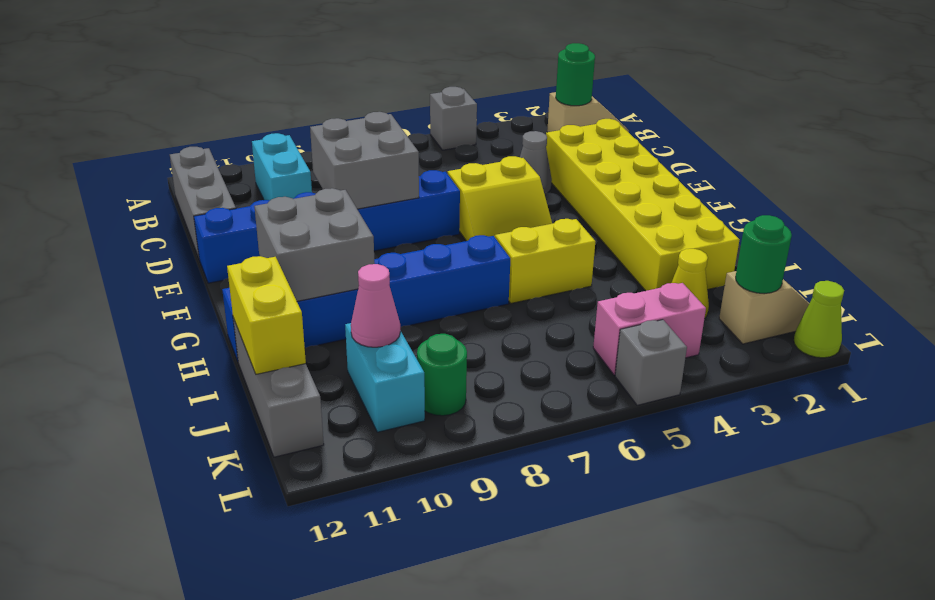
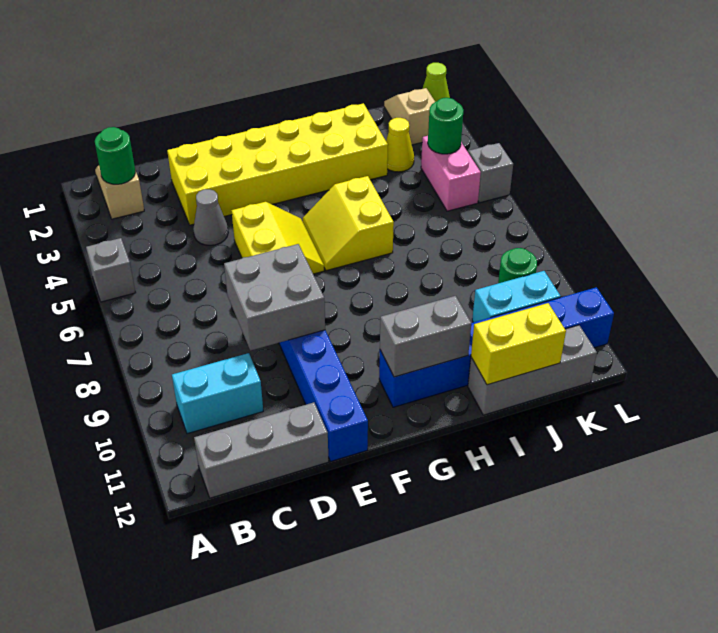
grey brick G10:H11 level 2 -> grey brick G11:H11 level 2
blue brick H7:H12 level 1 -> blue brick G11:L11 level 1
pink cone J10 level 2 -> none
green round brick K2 level 2 -> green round brick K4 level 2

